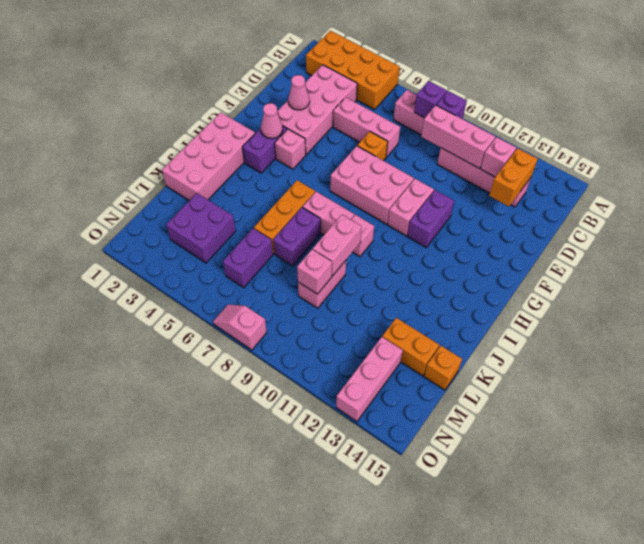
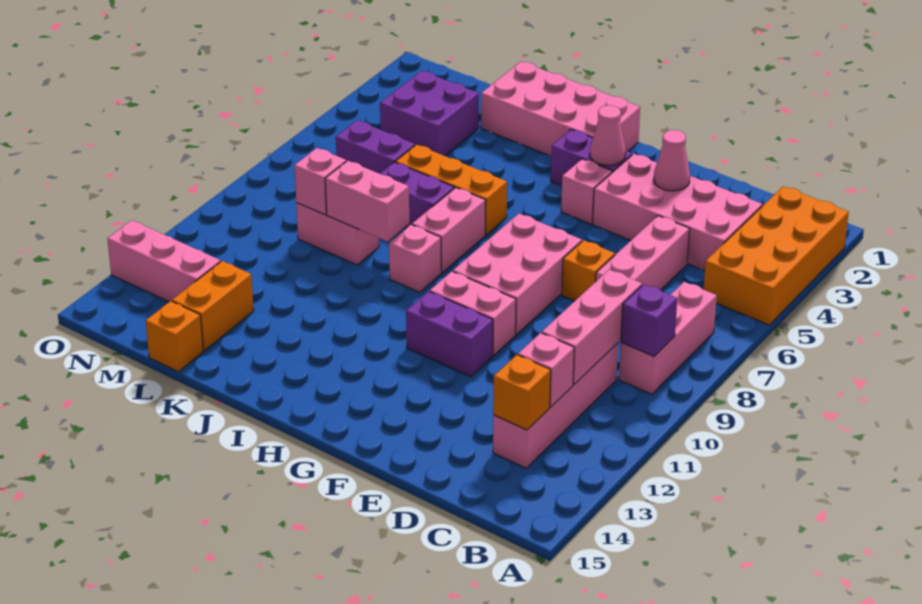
purple brick B8 level 2 -> none
orange brick C13:D13 level 2 -> orange brick C13 level 2
pink slope O7:O8 level 1 top 8 -> none

